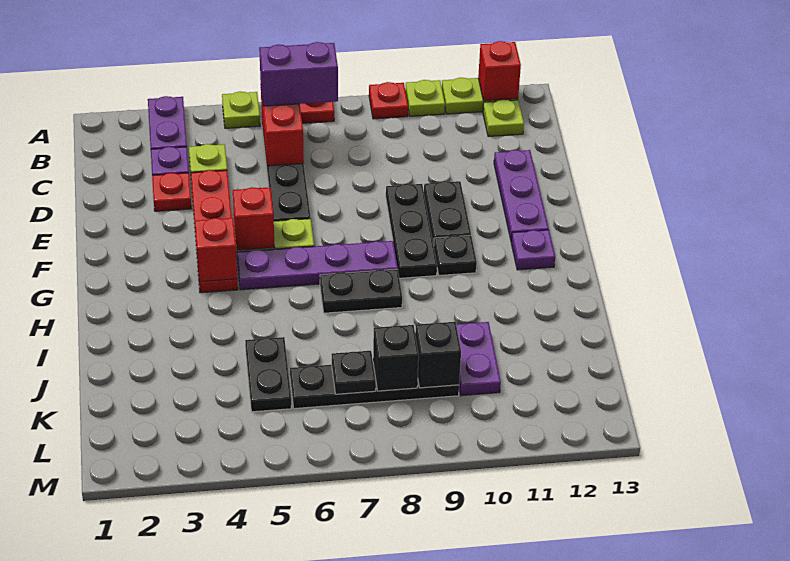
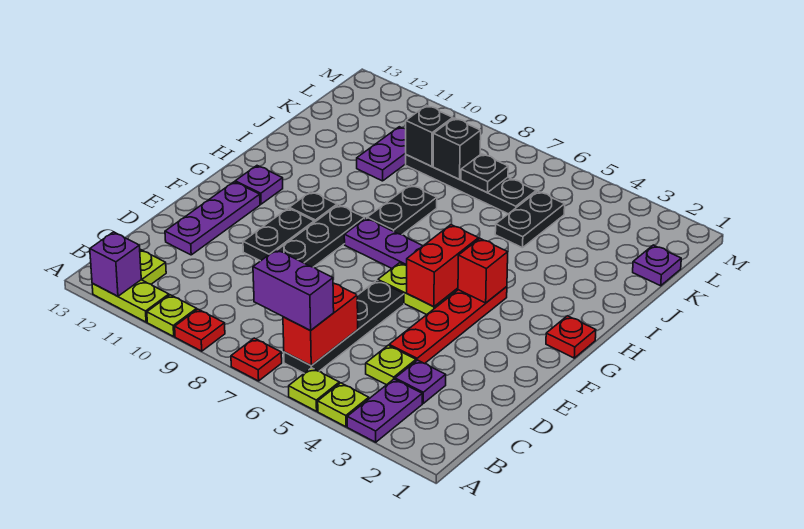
none -> lime plate A4 level 1
red brick A12 level 2 -> purple brick A12 level 2
red plate D3 level 1 -> red plate G1 level 1
red brick F5 level 2 -> red brick F5:G5 level 2
black plate H7:H8 level 1 -> black plate H8:I8 level 1
none -> purple plate K1 level 1

